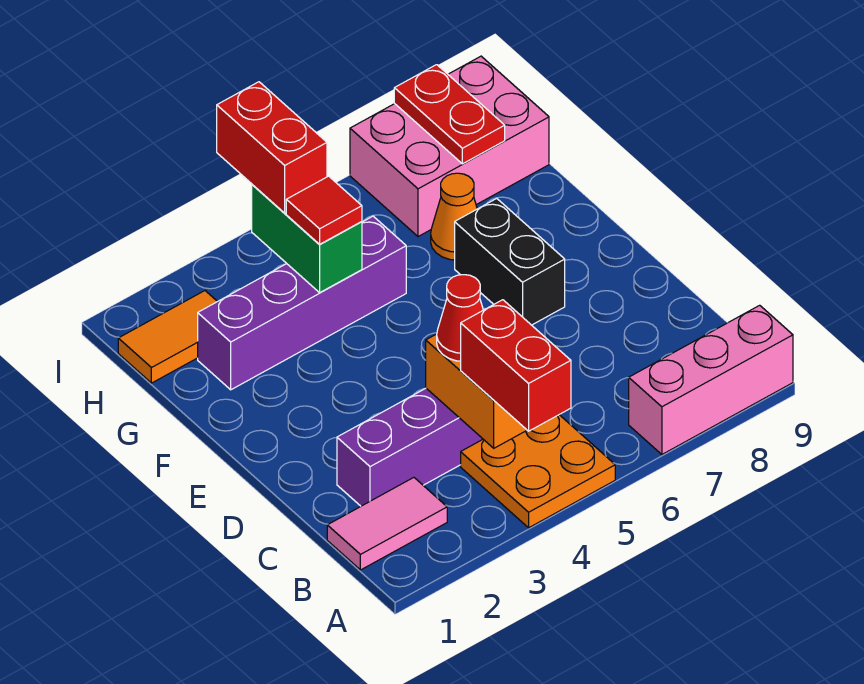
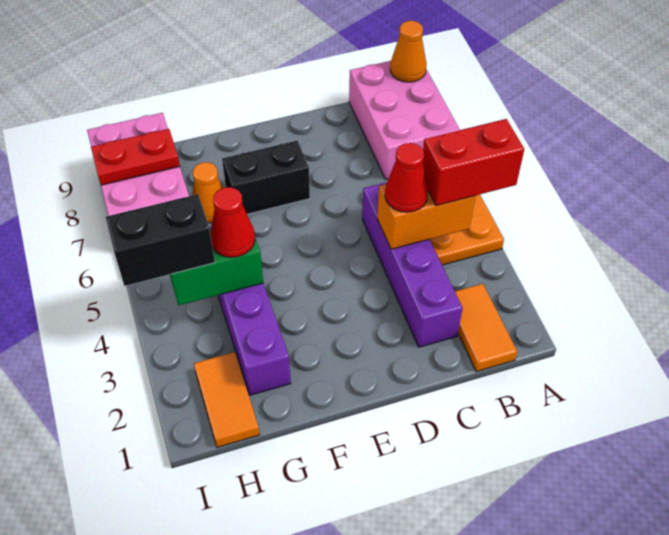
pink brick A7:A9 level 1 -> pink brick A7:B9 level 1
none -> orange cone A9 level 2
pink tile B1:B2 level 1 -> orange tile B1:B2 level 1
red tile G4 level 3 -> red cone G4 level 3
red brick H4:I4 level 3 -> black brick H4:I4 level 3

